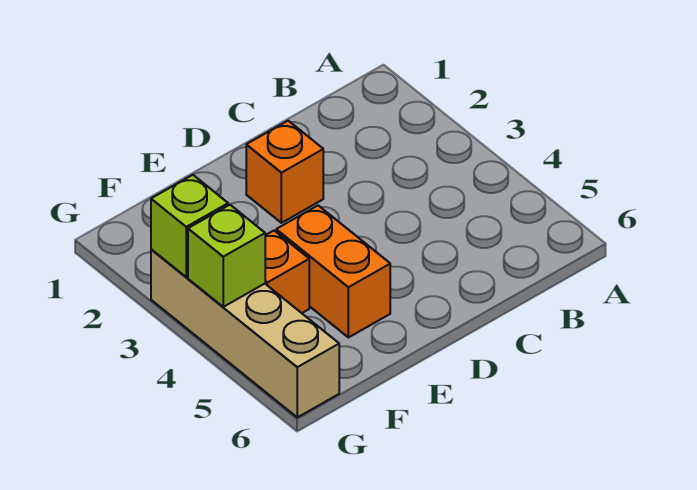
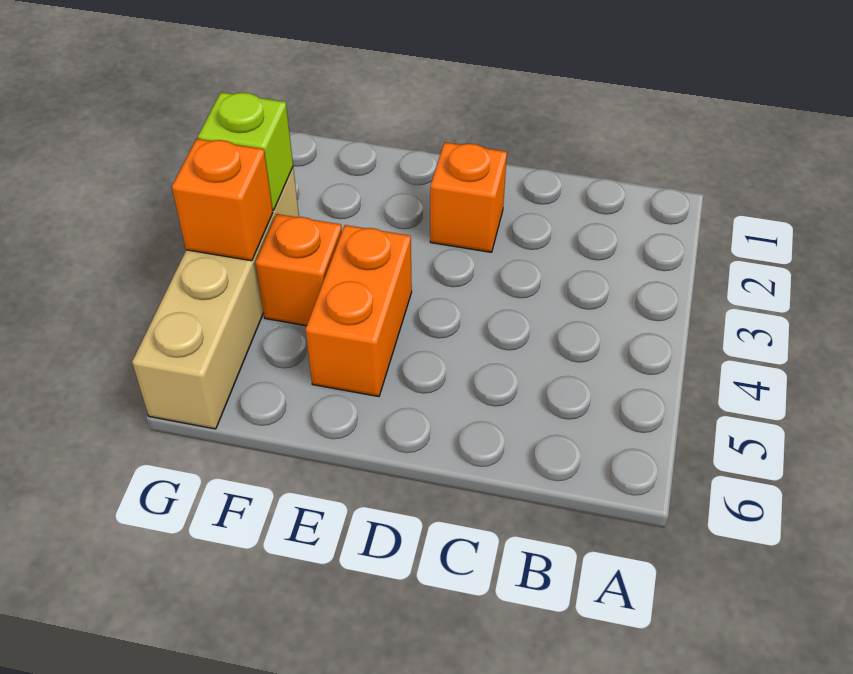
lime brick G4 level 2 -> orange brick G4 level 2

